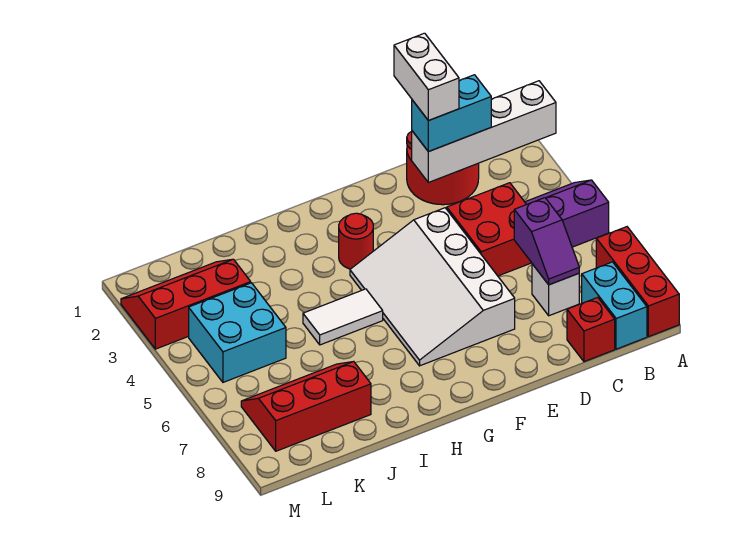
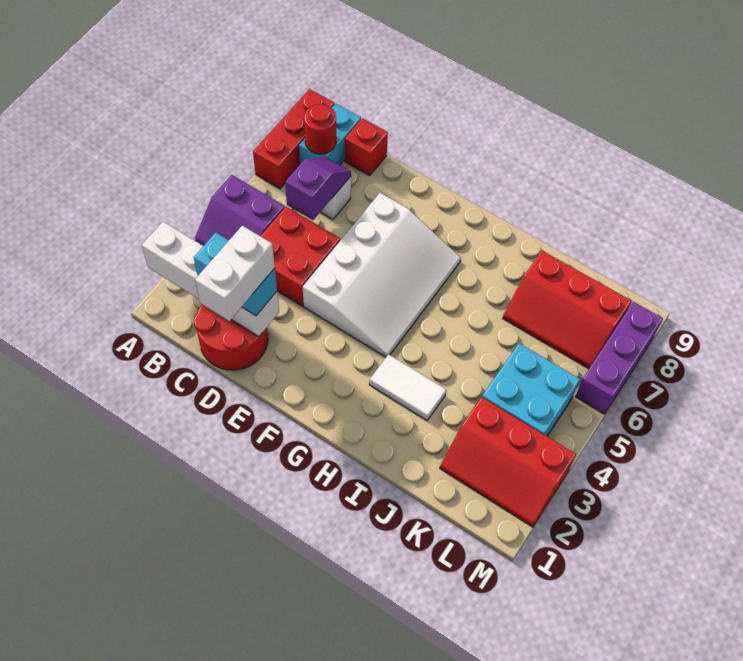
red round brick G3 level 1 -> red round brick B8 level 2
white tile H5:I5 level 1 -> white tile H3:I3 level 1
none -> purple brick M6:M8 level 1

